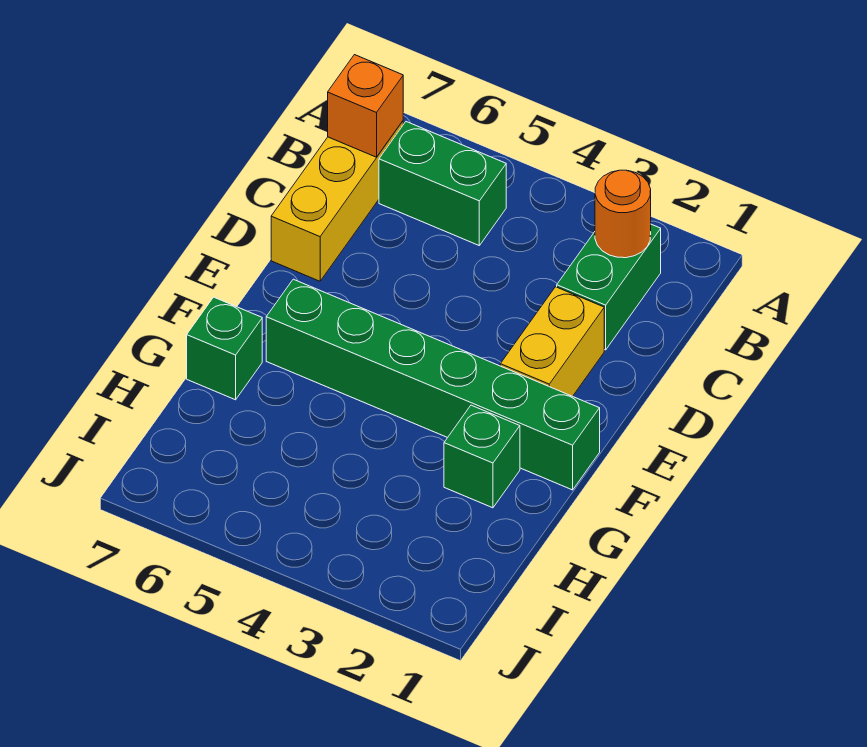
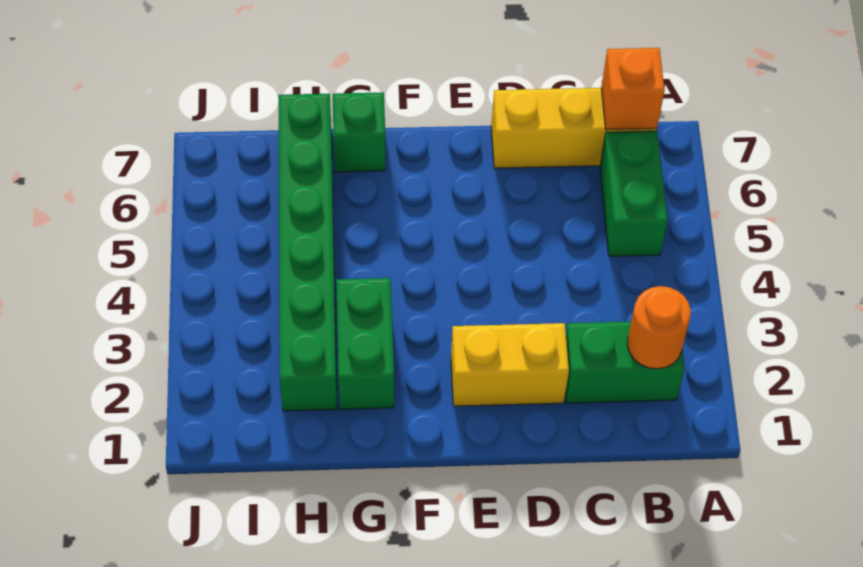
green brick F1:F6 level 1 -> green brick H2:H7 level 1
green brick G2 level 1 -> green brick G2:G3 level 1

